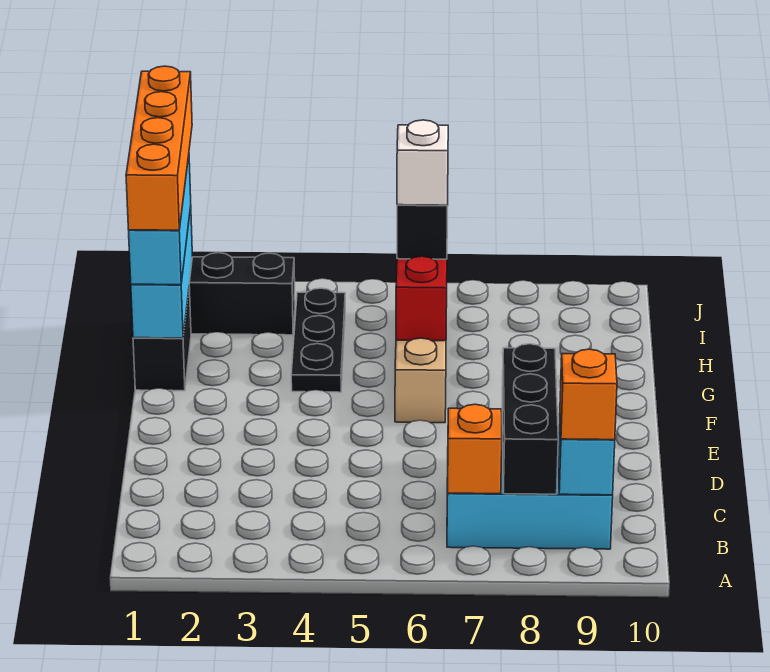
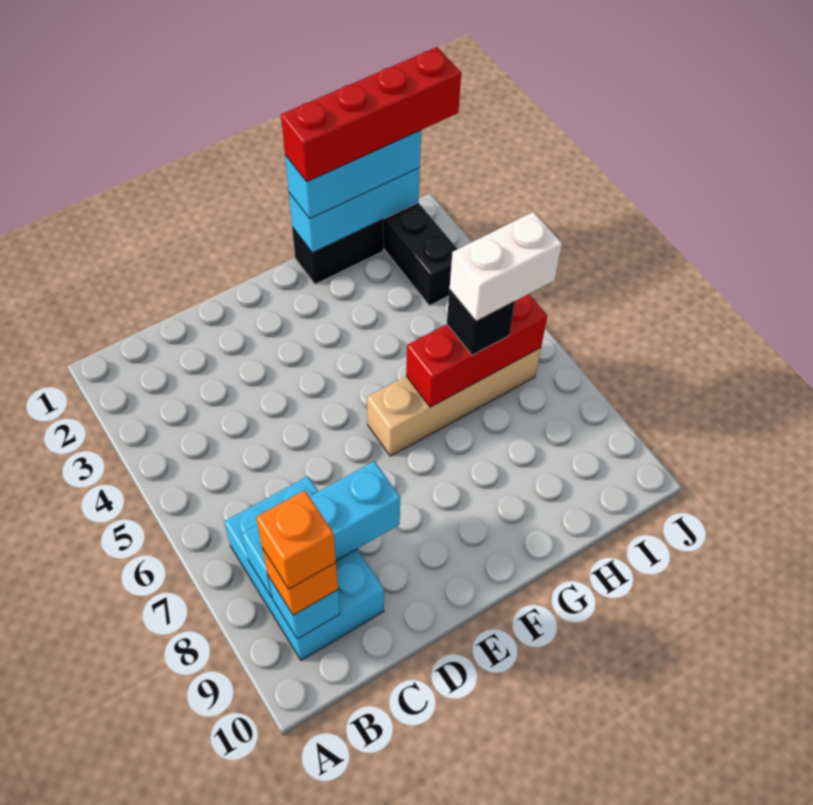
orange brick B7 level 2 -> orange brick B9 level 4
black brick B8:D8 level 2 -> cyan brick B8:D8 level 2
orange brick G1:J1 level 4 -> red brick G1:J1 level 4
black plate G4:I4 level 1 -> none
white brick H6 level 4 -> white brick H6:I6 level 4

